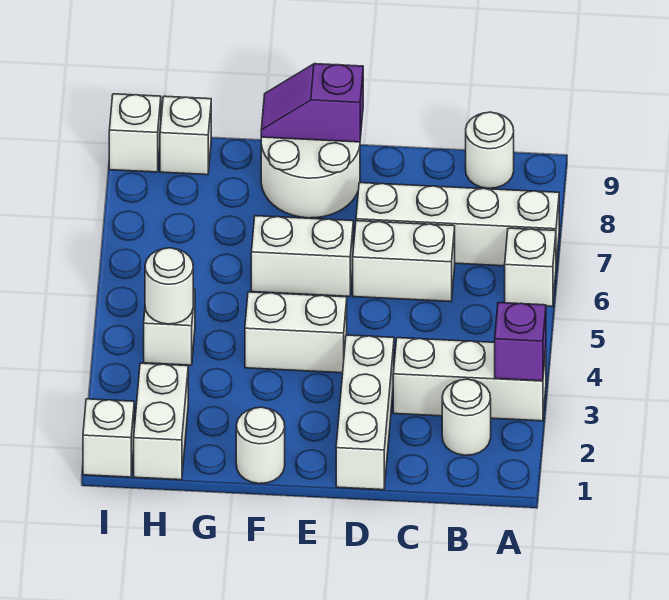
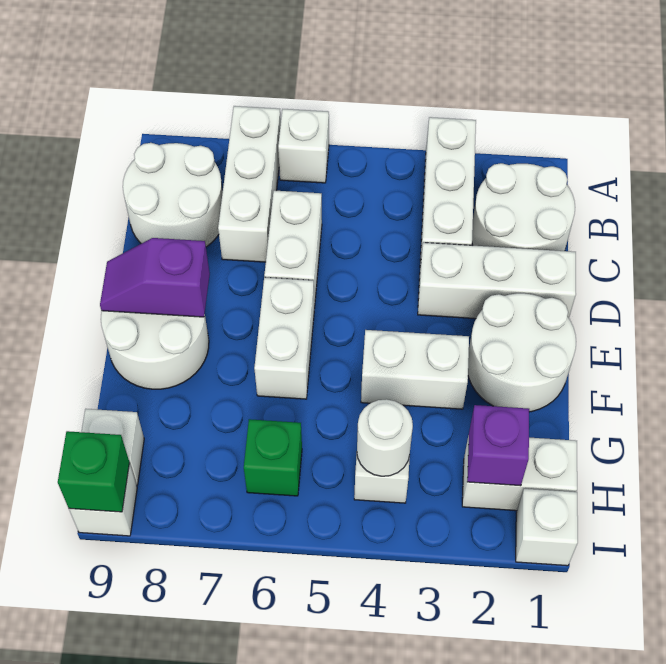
purple brick A3 level 2 -> purple brick H2 level 2
white brick A7:D7 level 1 -> white brick A7:C7 level 1
white round brick B2 level 1 -> white round brick B1:C2 level 1
white round brick B9 level 1 -> white round brick B8:C9 level 1
white brick E4:F4 level 1 -> white brick F3:F4 level 1
purple slope E9:F9 level 2 top E -> purple slope E8:E9 level 2 top 8
white round brick F1 level 1 -> white round brick E1:F2 level 1
none -> green brick H6 level 1
none -> green brick I9 level 2

